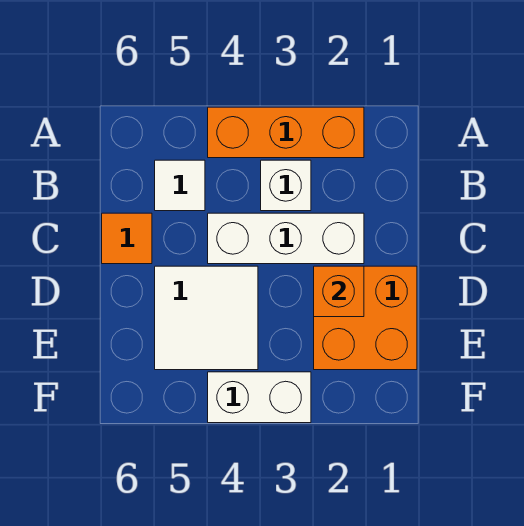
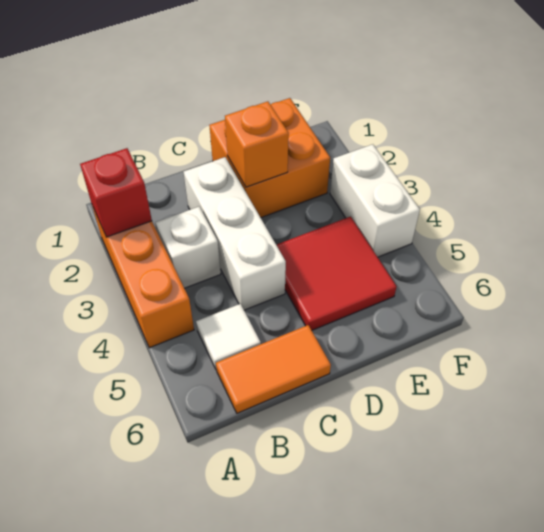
none -> red brick A2 level 2
orange tile C6 level 1 -> orange tile B6:C6 level 1
white tile D4:E5 level 1 -> red tile D4:E5 level 1

